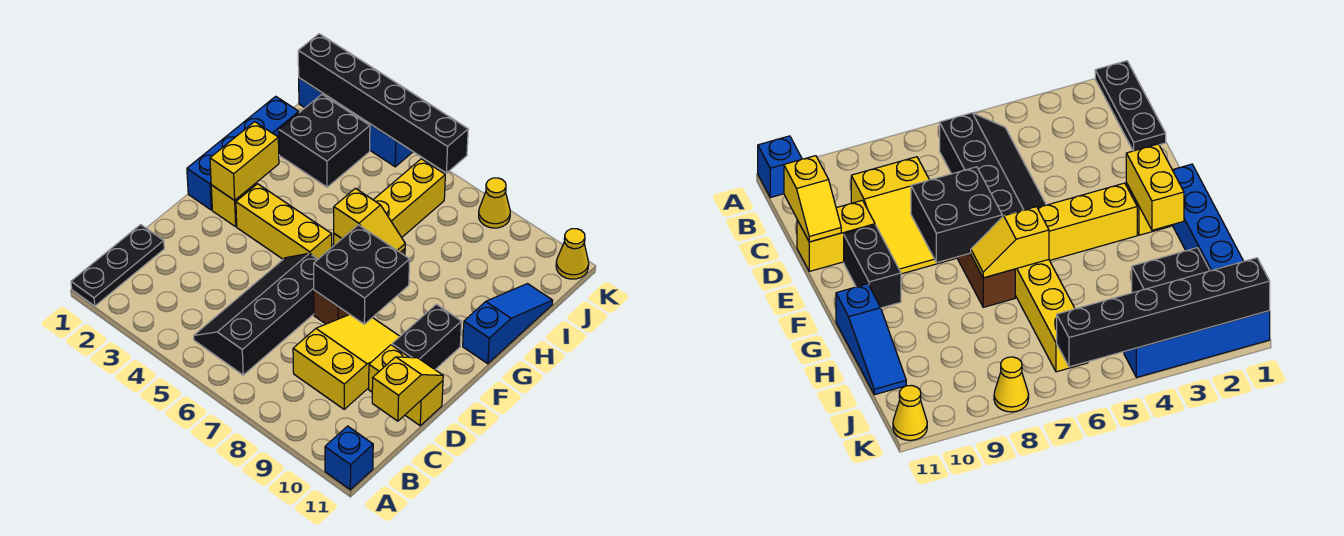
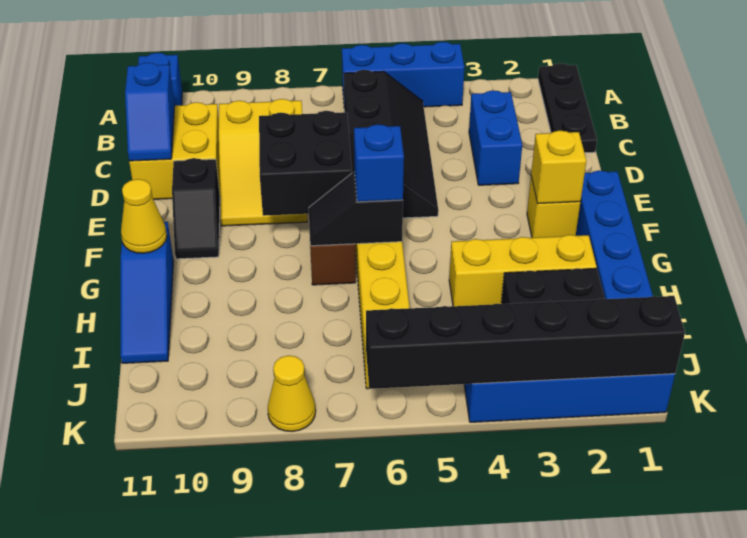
none -> blue brick A4:A6 level 1
none -> blue brick C3:D3 level 1
yellow slope C11:D11 level 2 top C -> blue slope C11:D11 level 2 top C
yellow brick D10:D11 level 1 -> yellow brick C10:D11 level 1
black brick E10:F10 level 1 -> black slope E10:F10 level 1 top E
yellow brick F2:G2 level 2 -> yellow brick F2 level 2
yellow brick F3:F5 level 1 -> yellow brick H2:H4 level 1
yellow slope G6:G7 level 2 top 6 -> black slope G6:G7 level 2 top 6
none -> blue brick G6 level 3
yellow cone K11 level 1 -> yellow cone G11 level 2

